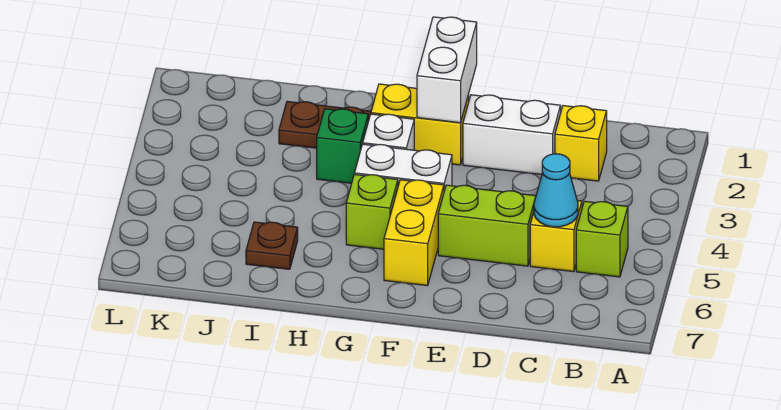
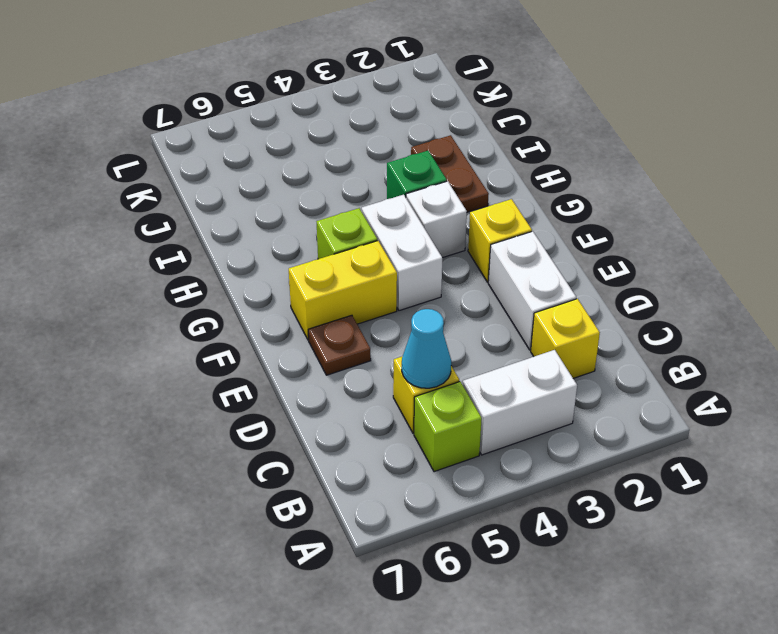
lime brick D5:E5 level 1 -> none
white brick F1:F2 level 2 -> white brick B3:B4 level 1
yellow brick F2:G2 level 1 -> yellow brick F2 level 1
brown plate I6 level 1 -> brown plate E6 level 1

